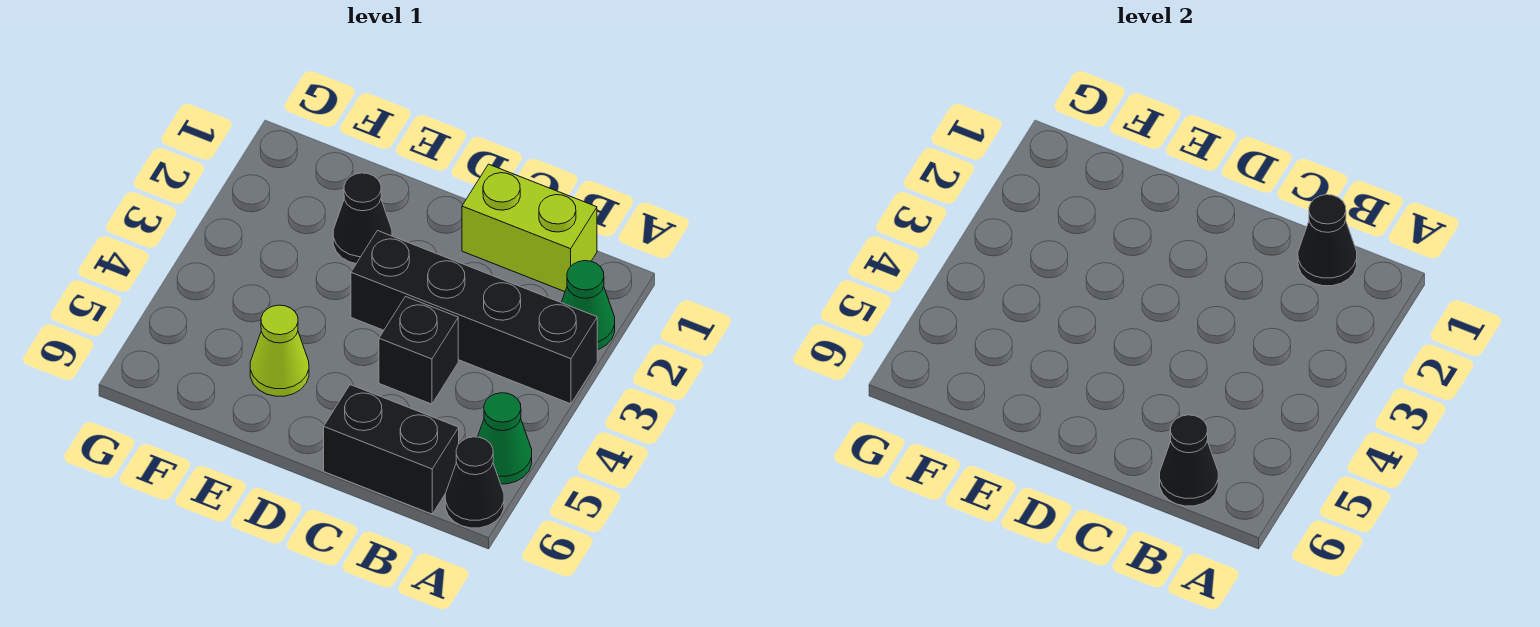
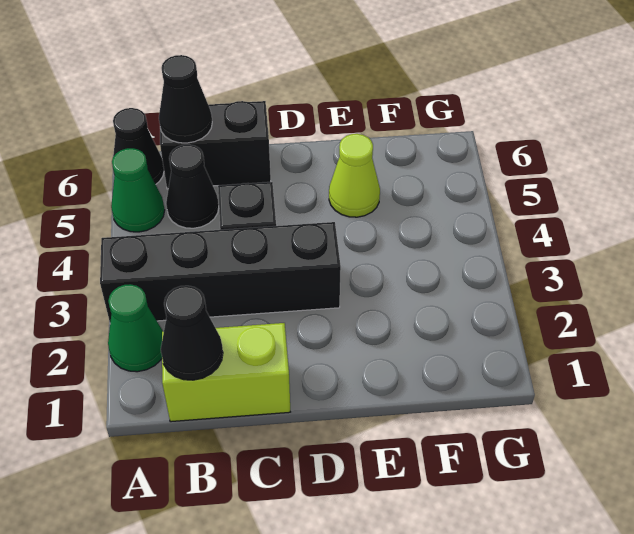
black cone E2 level 1 -> black cone B5 level 1

